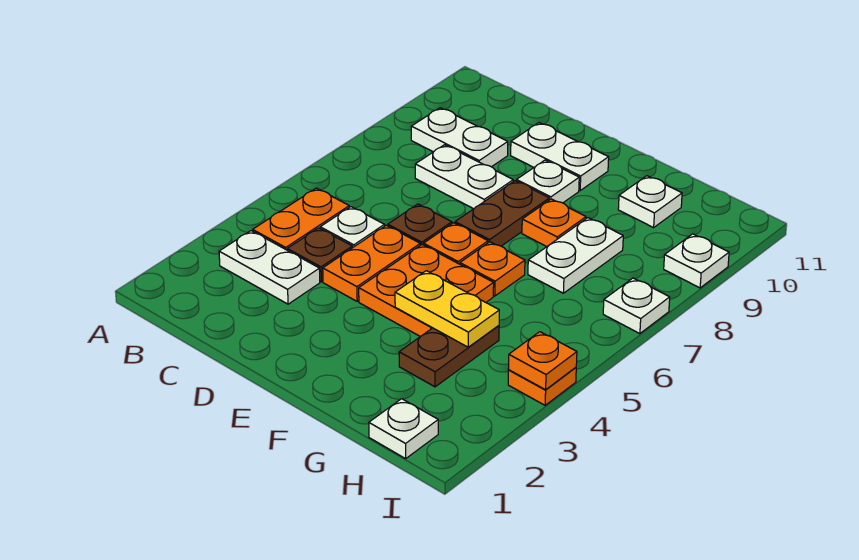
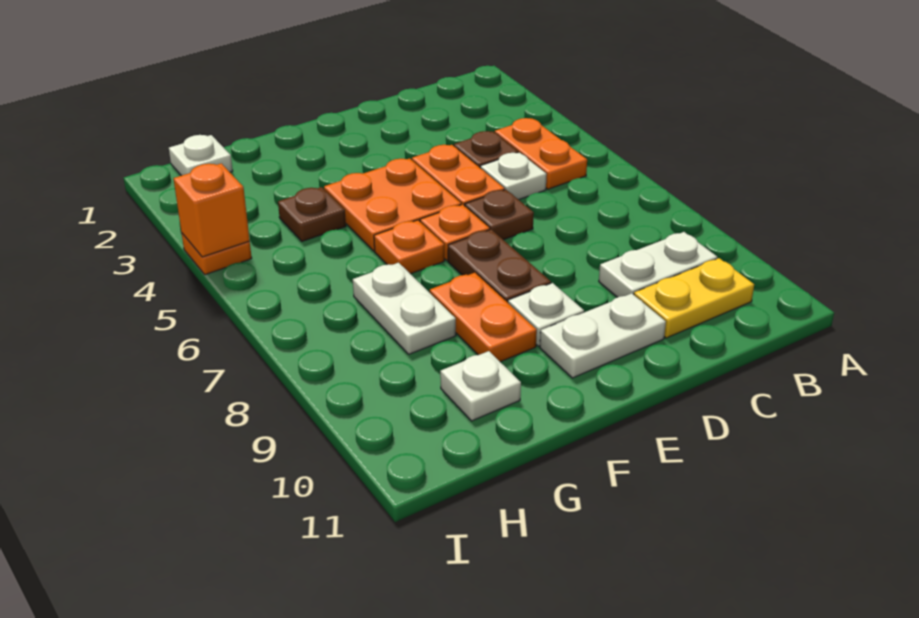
white plate B3:C3 level 1 -> none
white plate C8:D8 level 1 -> none
yellow plate F4:G4 level 2 -> yellow plate B10:C10 level 1
orange plate F8 level 1 -> orange plate F8:F9 level 1
brown plate G3:G4 level 1 -> brown plate G4 level 1
orange plate I4 level 2 -> orange brick I4 level 2
white plate I7 level 1 -> none
white plate I9 level 1 -> none

